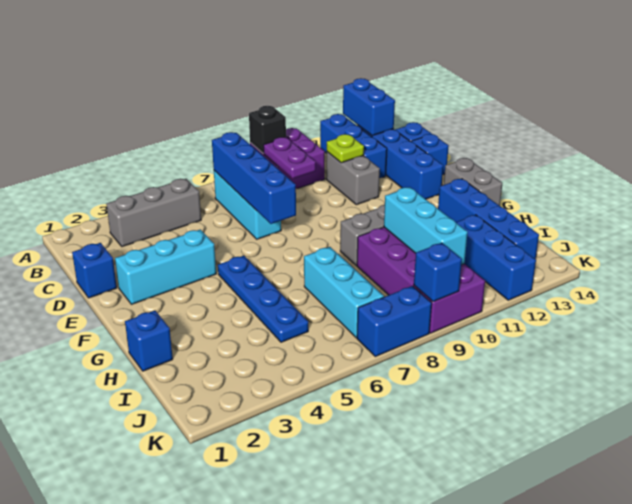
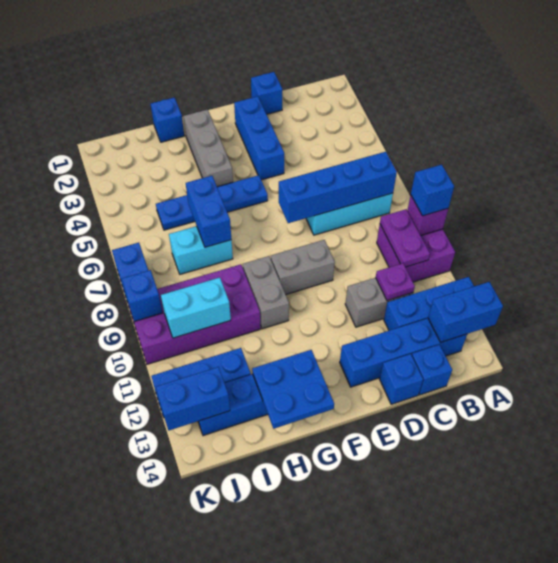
black brick A9 level 2 -> purple brick A9 level 2
none -> blue brick A9 level 3
grey brick B3:B5 level 1 -> grey brick G2:G4 level 1
purple plate B9:C9 level 2 -> purple plate B9:B10 level 2
lime plate C11 level 2 -> purple plate C11 level 2
cyan brick E2:E4 level 1 -> blue brick E2:E4 level 1
grey brick F14:G14 level 1 -> grey brick E9:F9 level 1
none -> blue plate G13:H14 level 2
none -> blue brick H6:H7 level 2
cyan brick H7:J7 level 1 -> cyan brick H7:I7 level 1
cyan brick H10:J10 level 2 -> cyan brick I10:J10 level 2
none -> blue brick J13:K13 level 2

